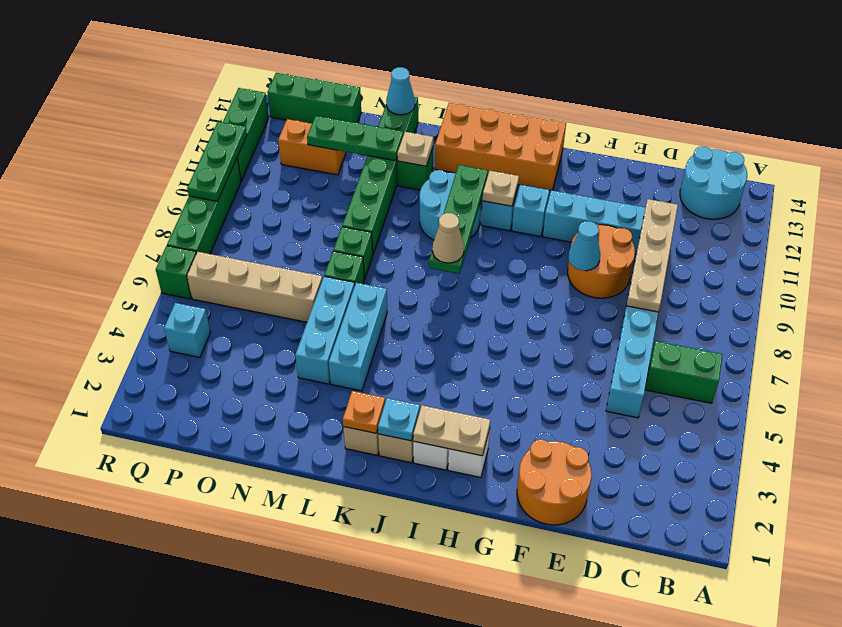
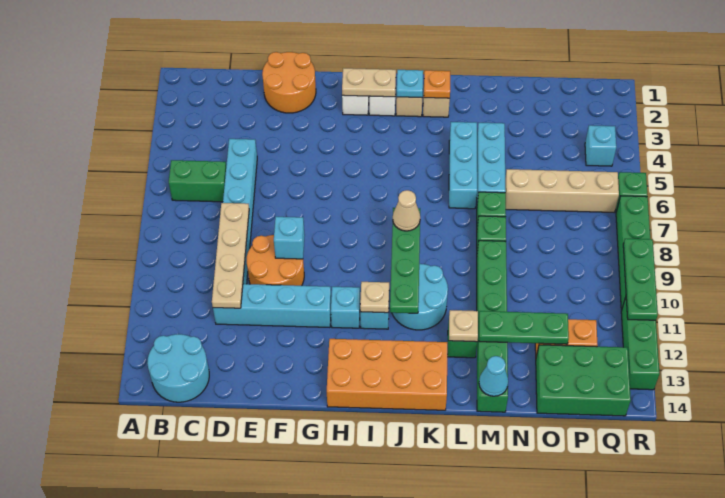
cyan cone F9 level 2 -> cyan brick F9 level 2
green brick O14:Q14 level 1 -> green brick O13:Q14 level 1

